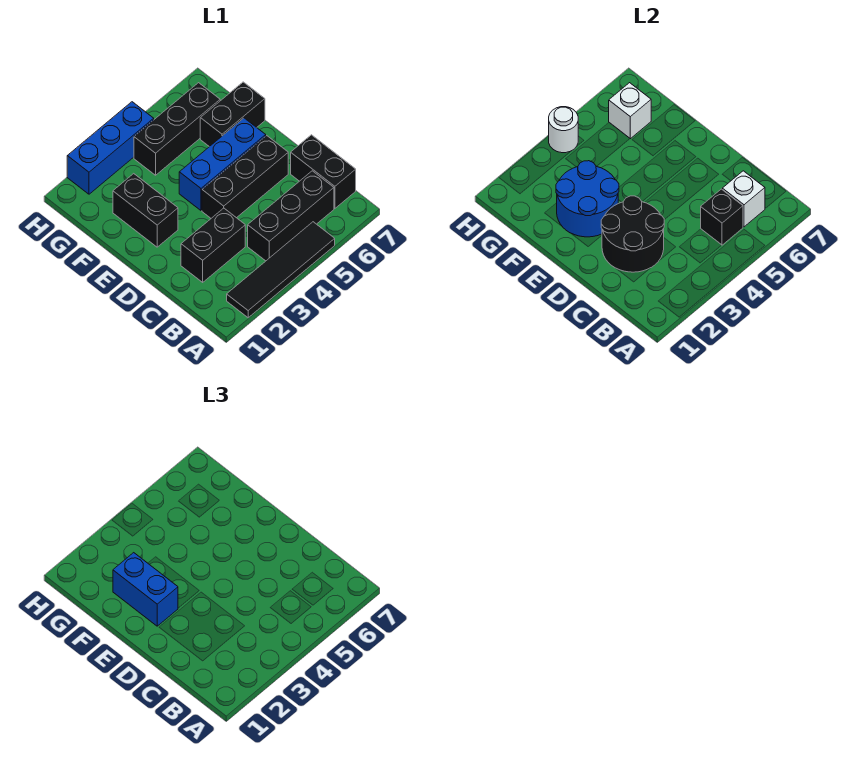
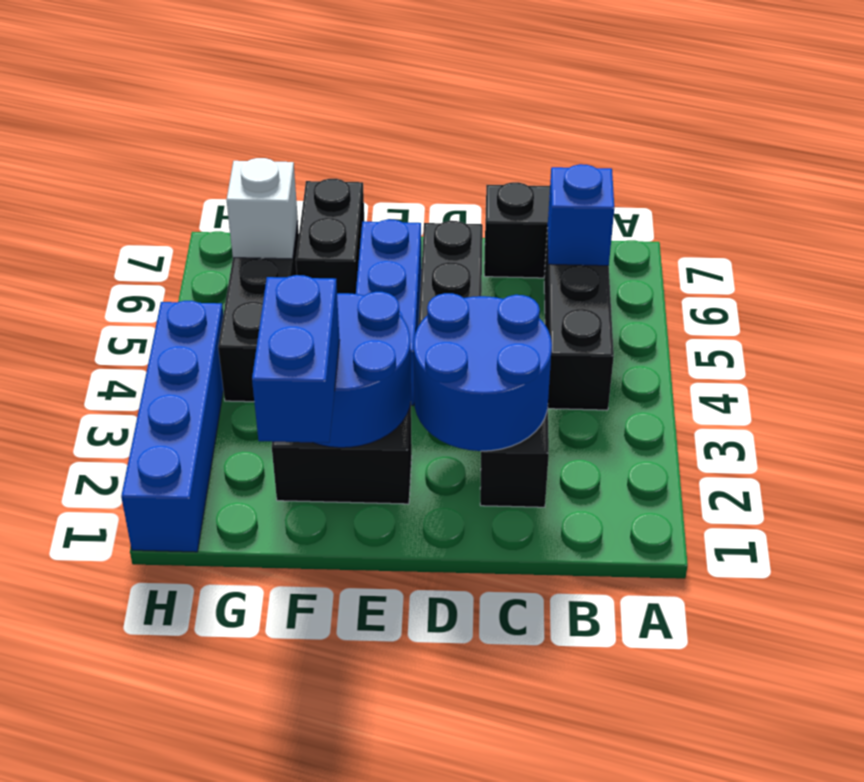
black tile A2:A5 level 1 -> none
black brick B5 level 2 -> none
white brick B6 level 2 -> blue brick B6 level 2
black round brick C2:D3 level 2 -> blue round brick C2:D3 level 2
blue brick E2:F2 level 3 -> blue brick F1:F2 level 3
blue brick H2:H4 level 1 -> blue brick H1:H4 level 1
white round brick H4 level 2 -> none

